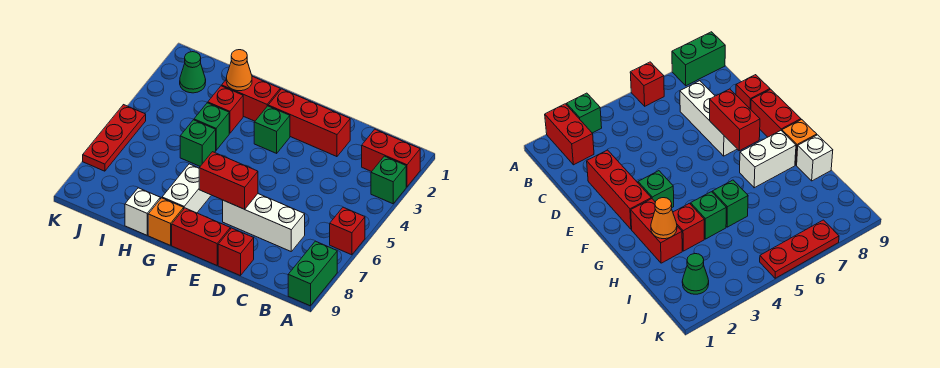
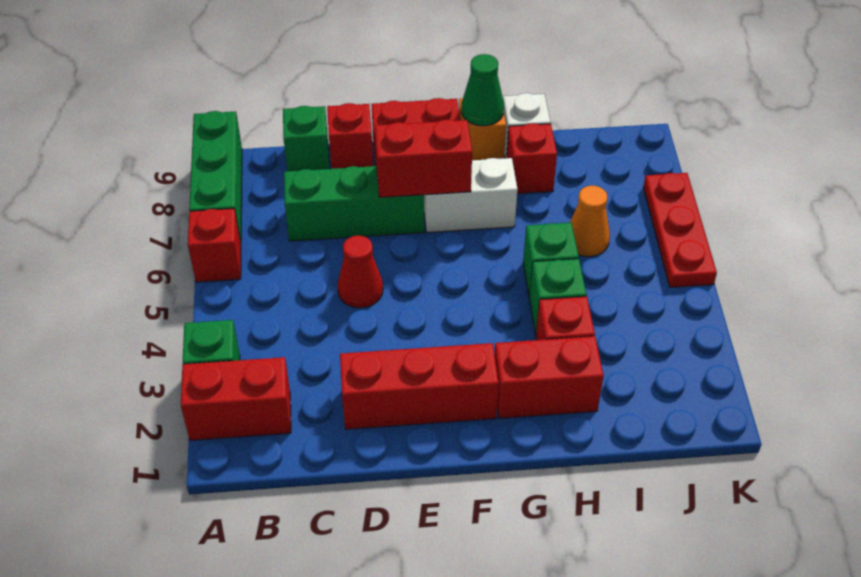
green brick A8:A9 level 1 -> green brick A7:A9 level 1
white brick C7:E7 level 1 -> green brick C7:E7 level 1
none -> red cone D5 level 1
green brick F3 level 1 -> green brick C9 level 1
white brick G7:G8 level 1 -> white brick F7:G7 level 1
orange cone H2 level 2 -> orange cone I6 level 1
none -> red brick H8 level 1
green cone J2 level 1 -> green cone G9 level 2

